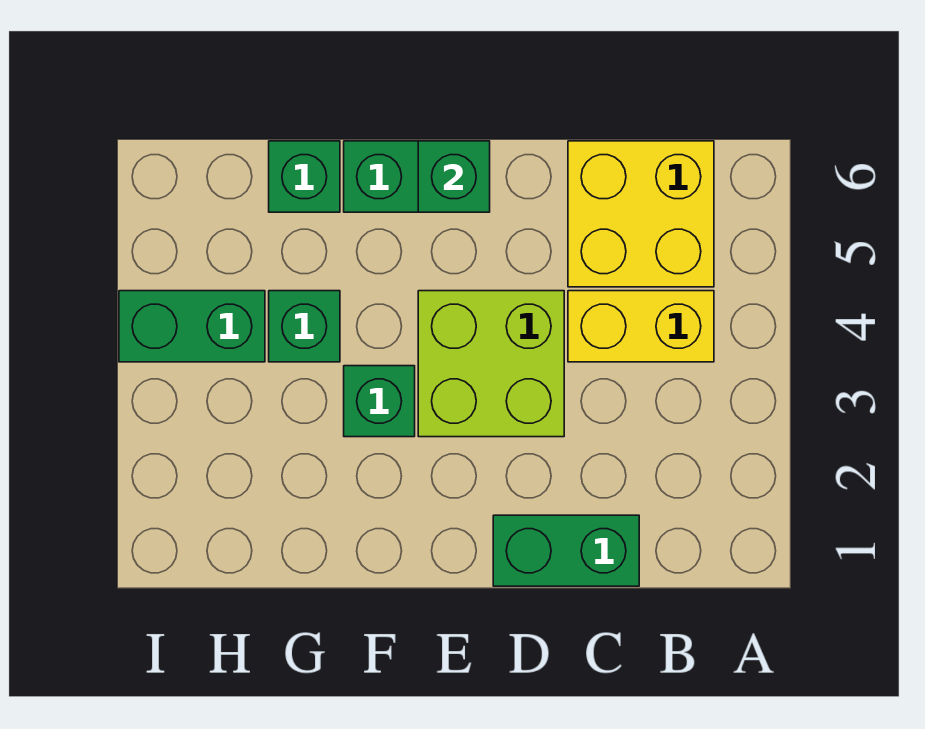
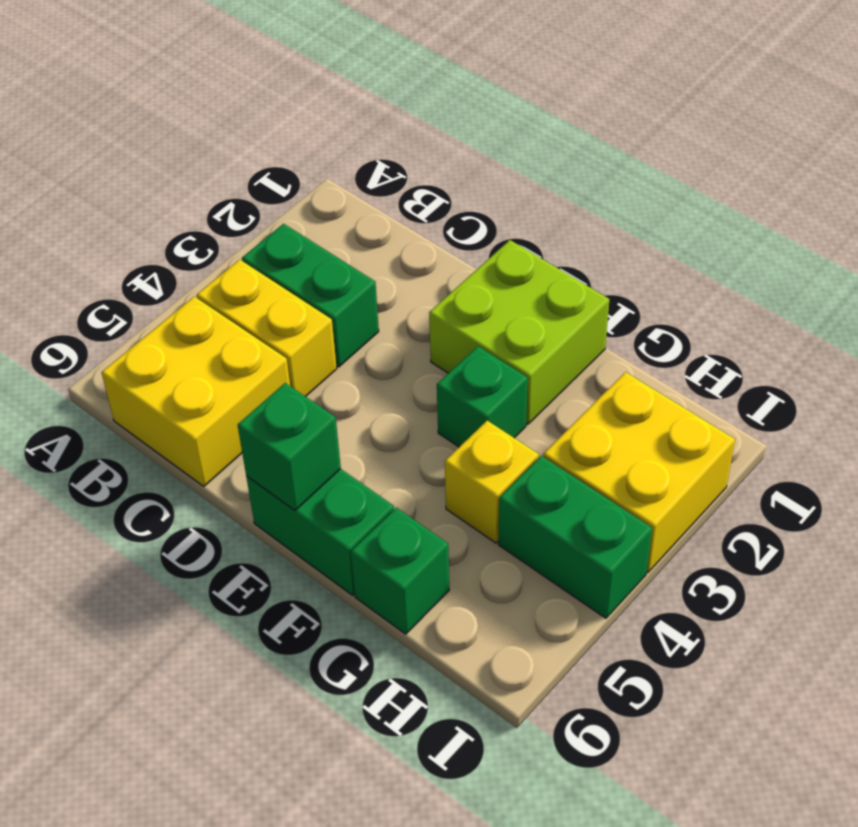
green brick C1:D1 level 1 -> green brick B3:C3 level 1
lime brick D3:E4 level 1 -> lime brick E1:F2 level 1
green brick G4 level 1 -> yellow brick G4 level 1
none -> yellow brick H2:I3 level 1

